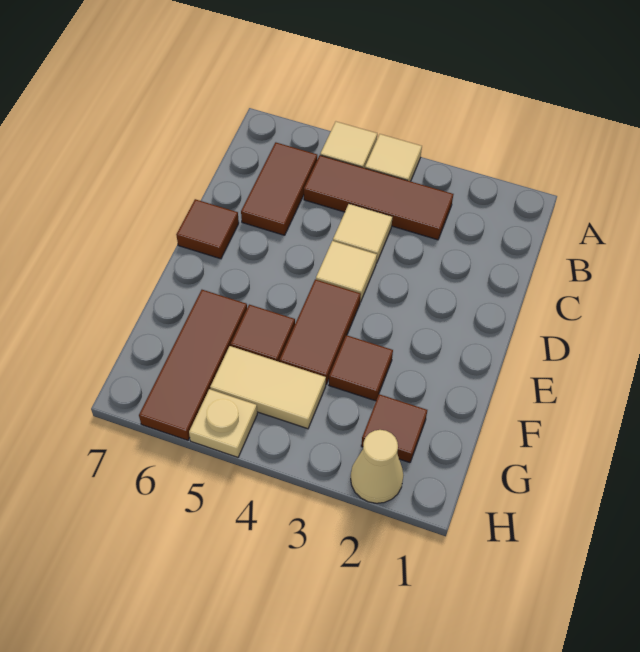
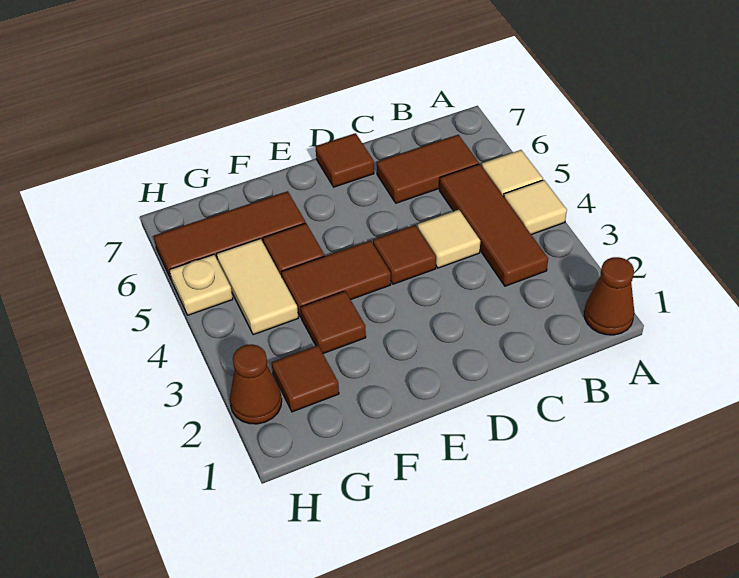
none -> brown cone A1 level 1
tan tile D4 level 1 -> brown tile D4 level 1
tan cone H2 level 1 -> brown cone H2 level 1

